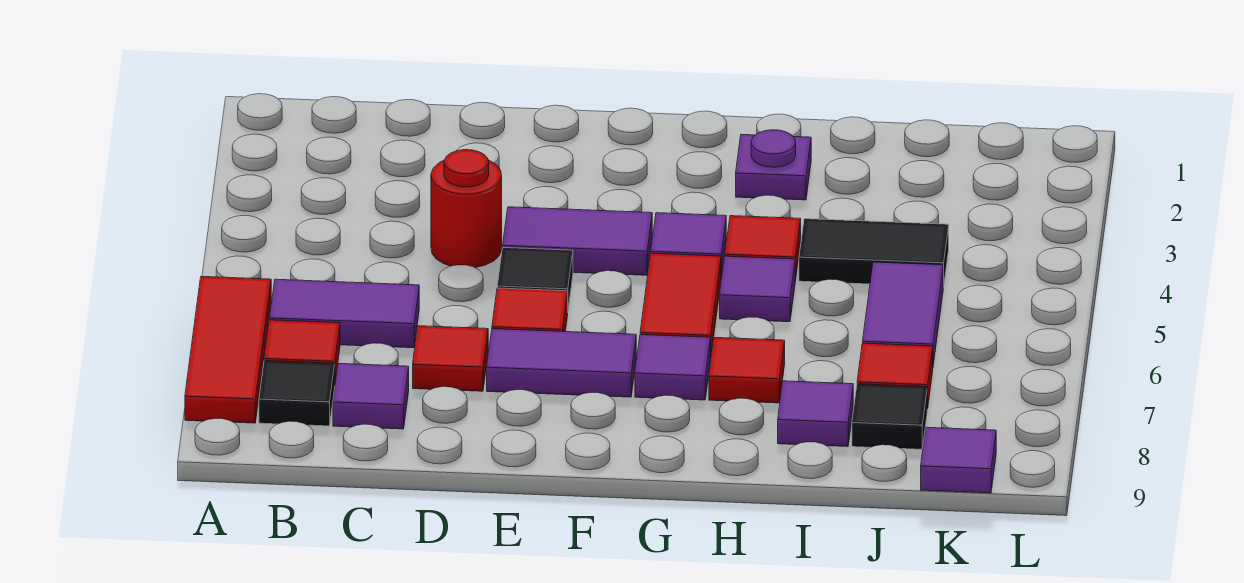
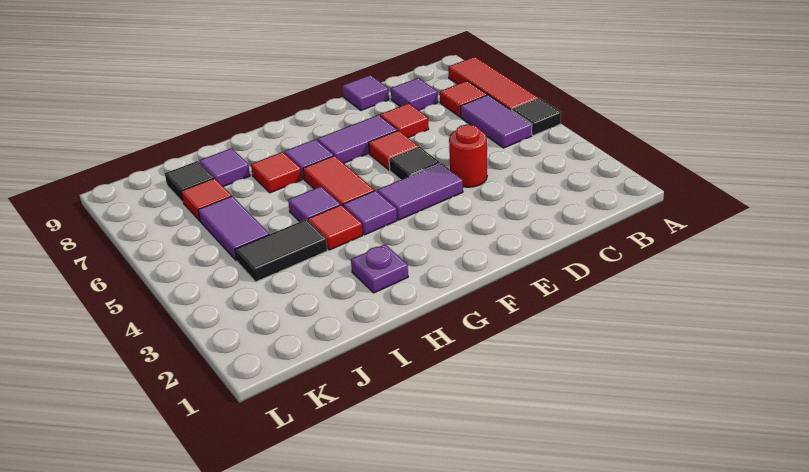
purple tile B6:C6 level 1 -> purple tile B5:B6 level 1
black tile B8 level 1 -> black tile A5 level 1
purple tile K9 level 1 -> purple tile D9 level 1

